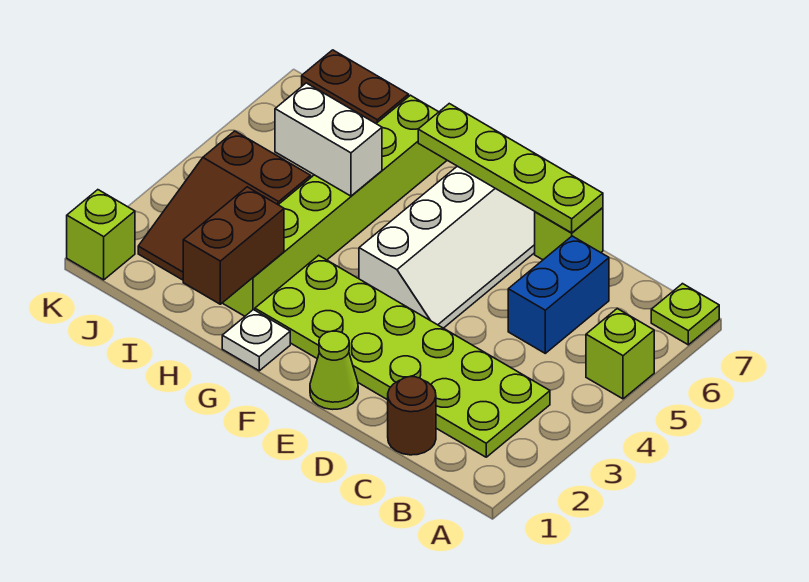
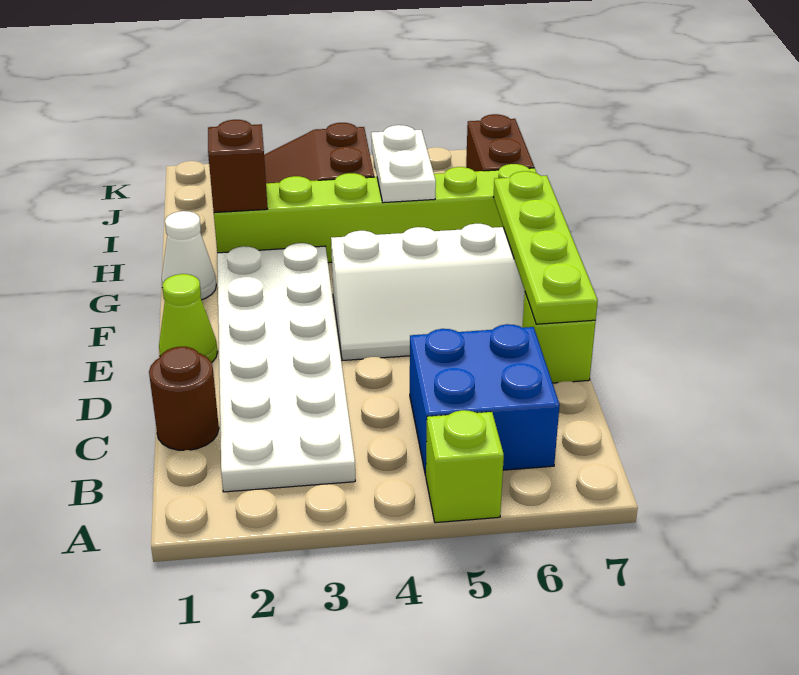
lime plate A7 level 1 -> none
lime plate B2:G3 level 1 -> white plate B2:G3 level 1
blue brick C5:C6 level 1 -> blue brick B5:C6 level 1
white plate G1 level 1 -> white cone G1 level 1
brown brick H1:H2 level 2 -> brown brick H2 level 2
white brick H5:I5 level 2 -> white plate H5:I5 level 2
lime brick K1 level 1 -> none

